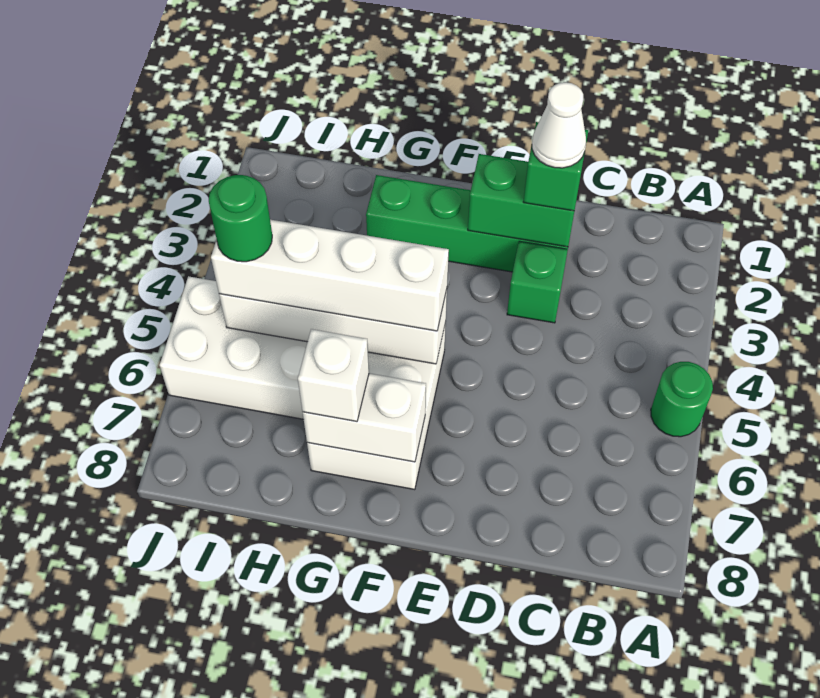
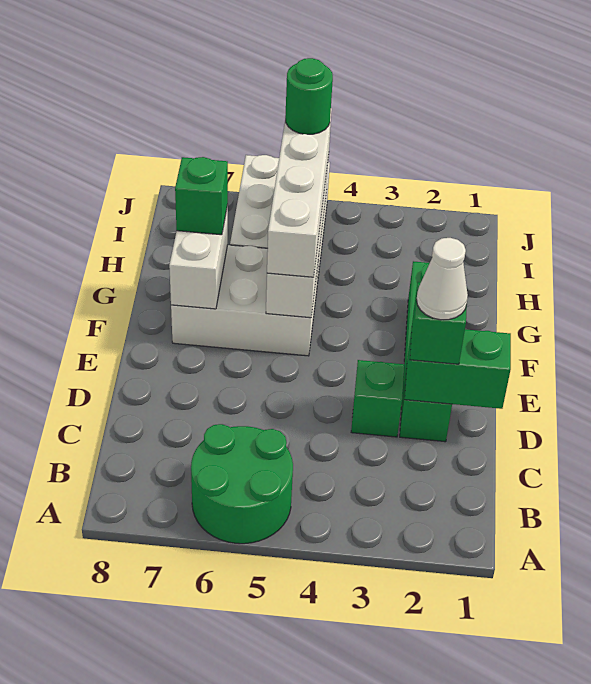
green round brick A5 level 1 -> green round brick A5:B6 level 1
green brick D2:E2 level 2 -> green brick D1:D2 level 2
white brick G7 level 3 -> green brick G7 level 3

